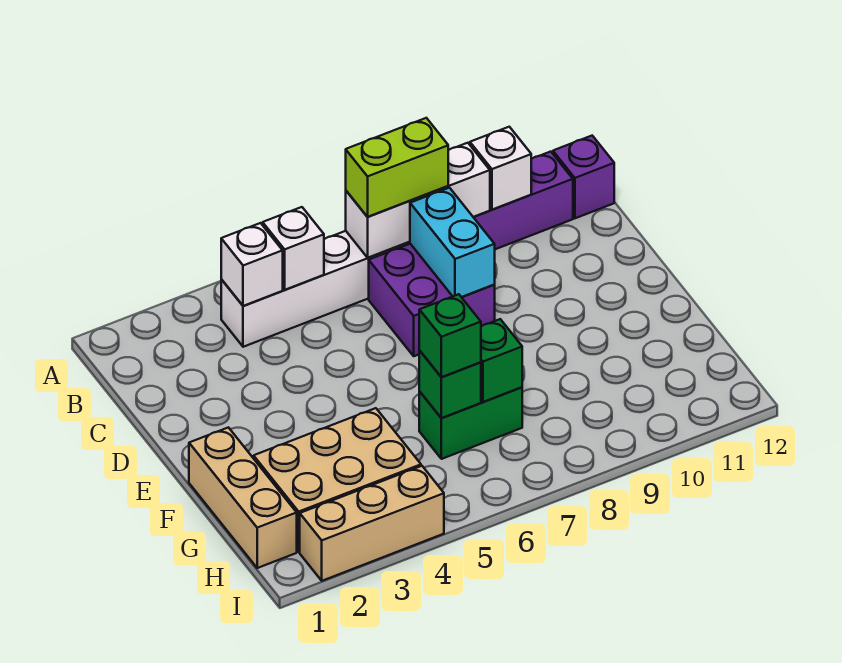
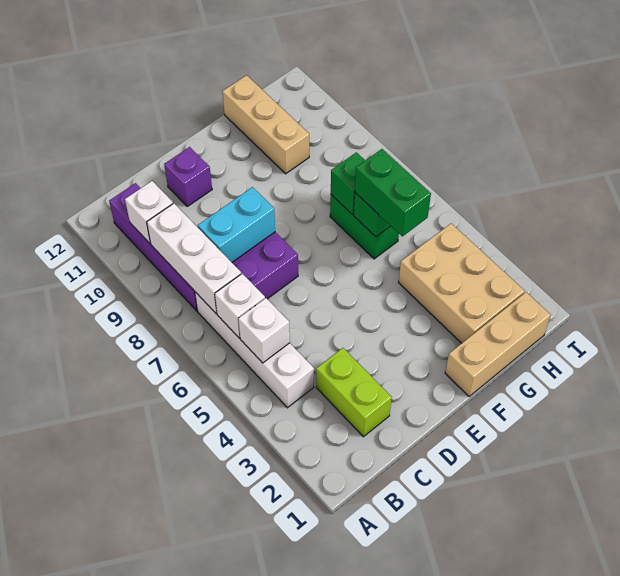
white brick B4 level 2 -> white brick B6 level 2
lime brick B7:B8 level 3 -> lime brick C2:C3 level 1
purple brick B12 level 1 -> purple brick D11 level 1
green brick G6 level 3 -> green brick G5:G6 level 3
tan brick I2:I4 level 1 -> tan brick G10:G12 level 1

